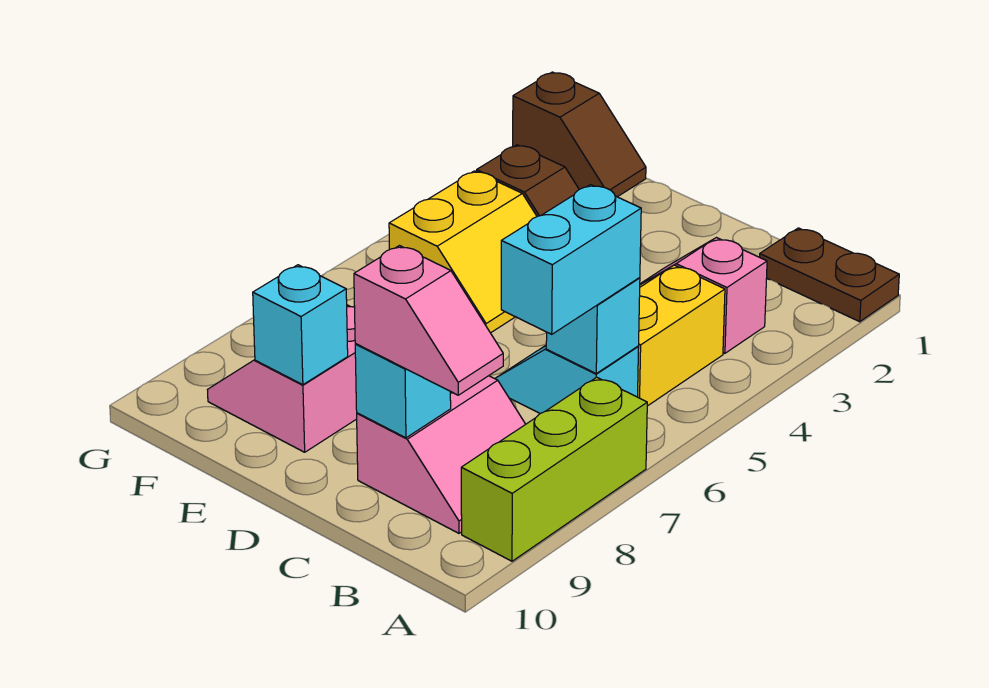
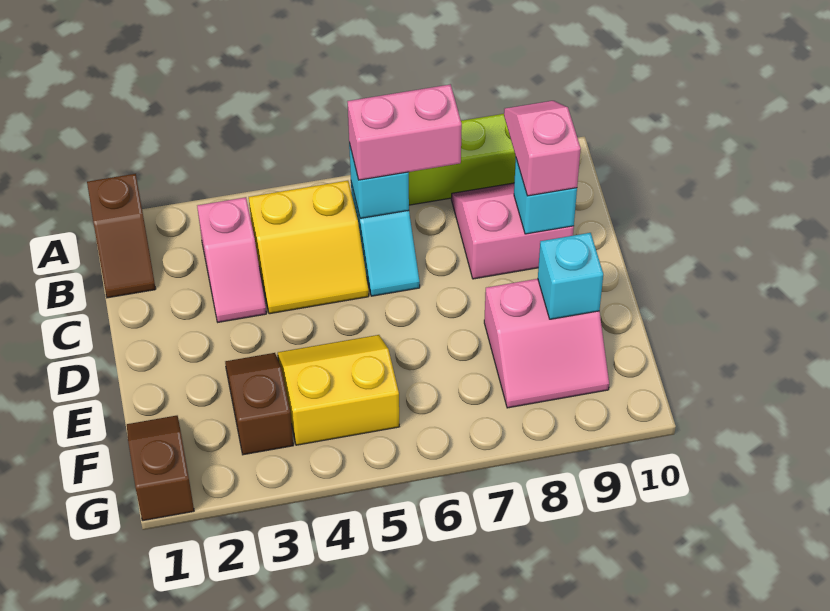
brown plate A1:B1 level 1 -> brown slope A1:B1 level 1 top A
cyan brick B6:B7 level 3 -> pink brick B6:B7 level 3

